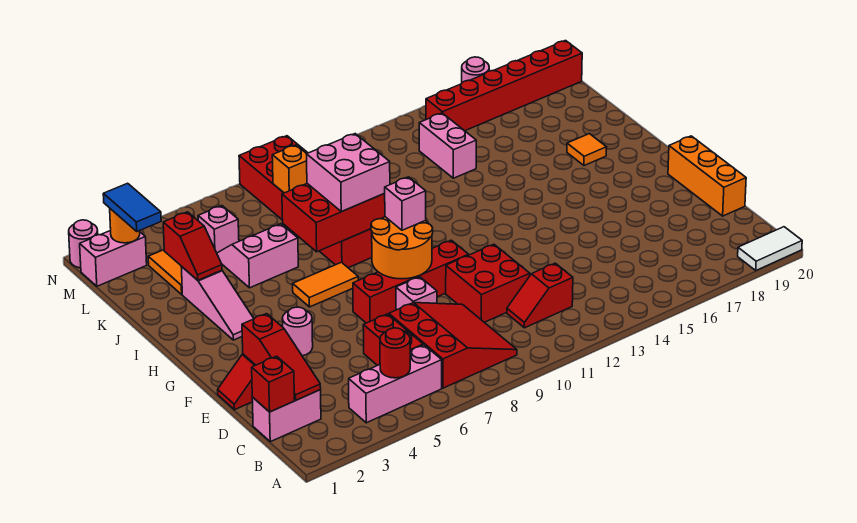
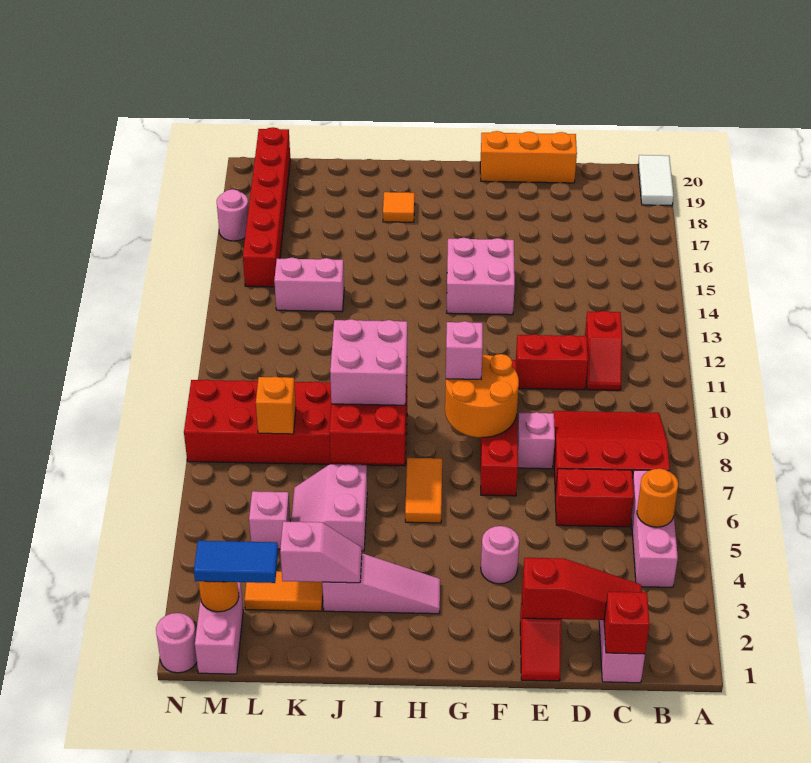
red round brick B5 level 2 -> orange round brick B5 level 2
red brick D10:E11 level 1 -> red brick D11:E11 level 1
none -> pink brick F14:G15 level 1
red slope J3:K3 level 2 top K -> pink slope J3:K3 level 2 top K

